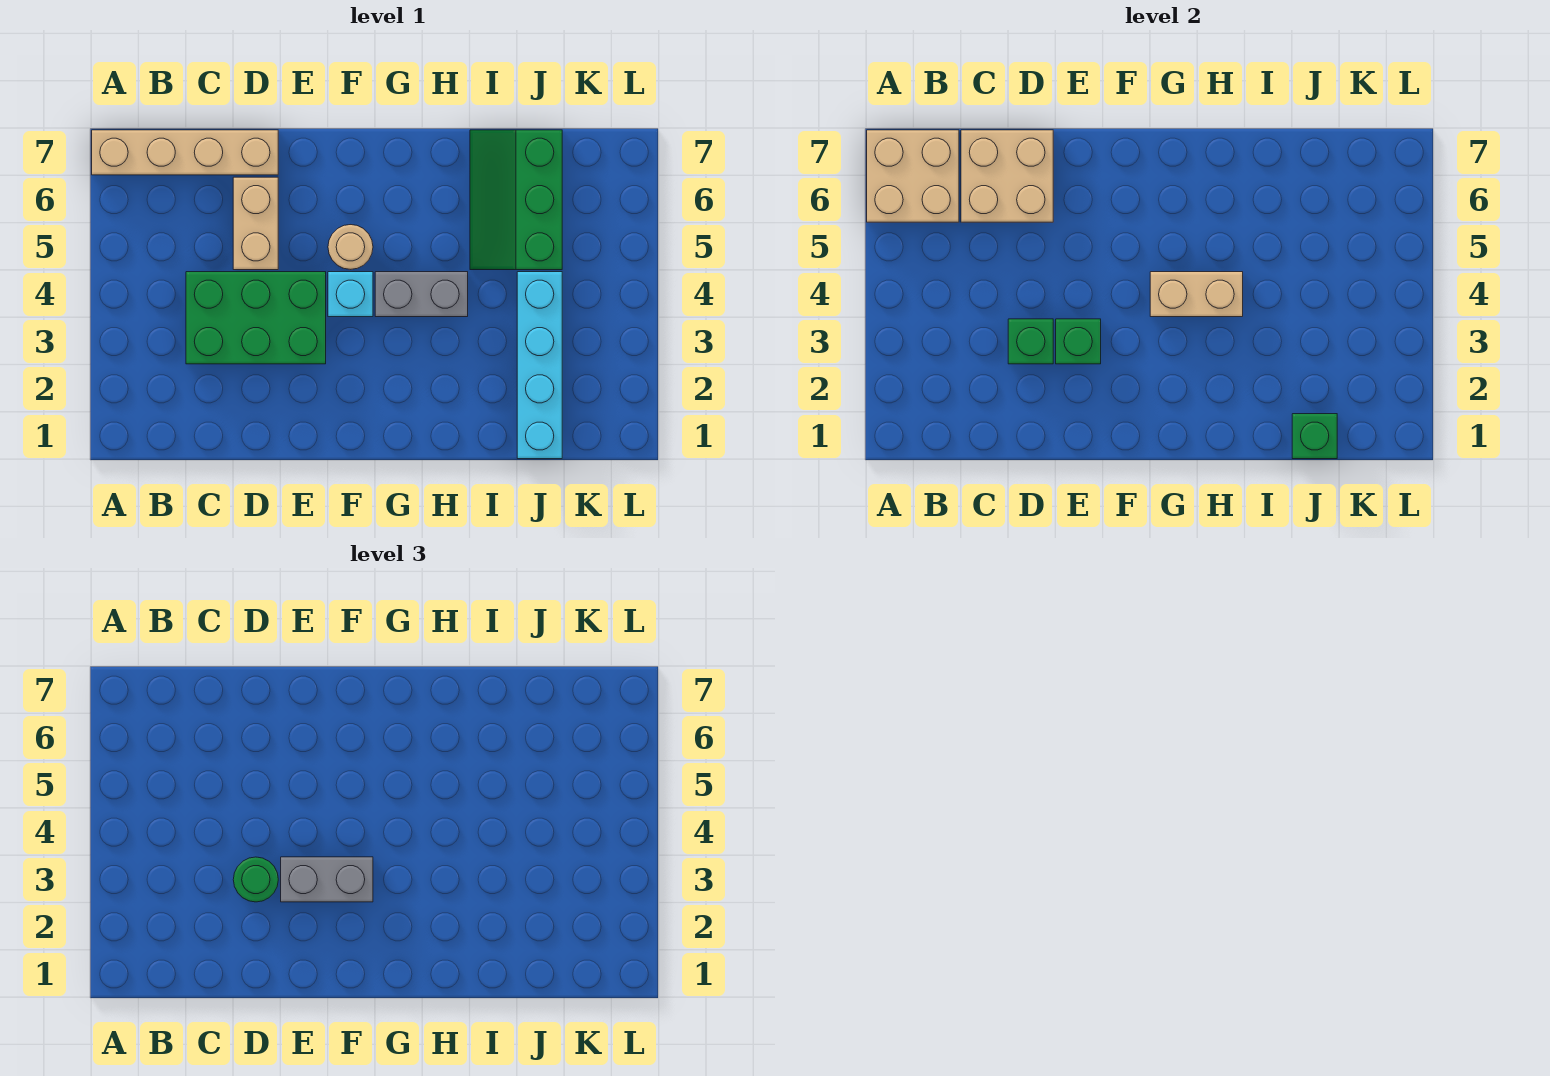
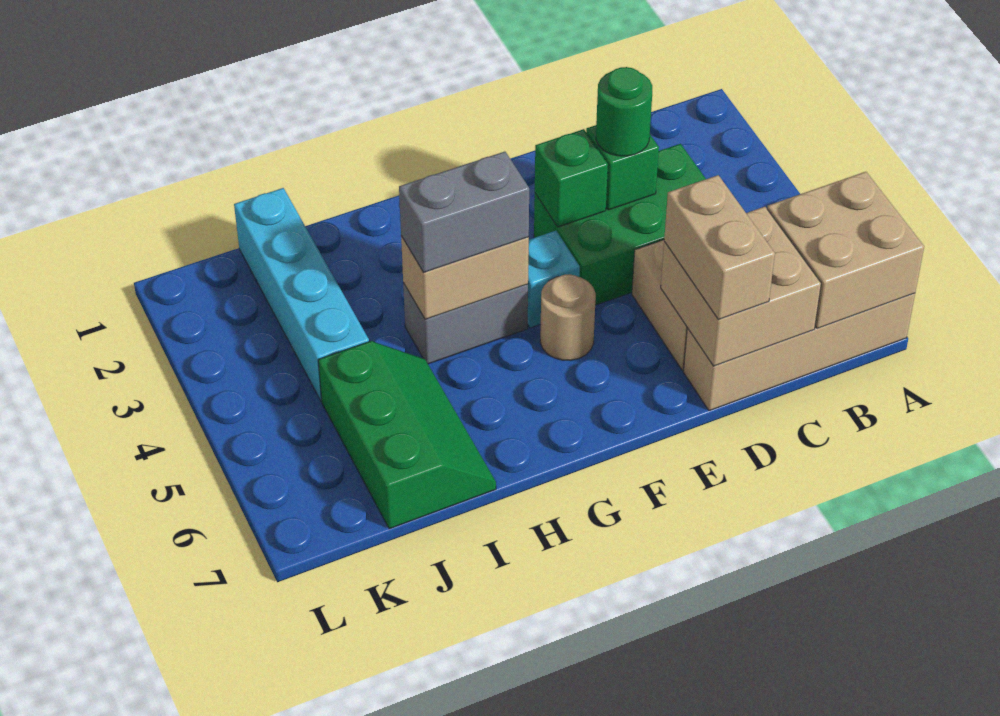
none -> tan brick D6:D7 level 3
grey brick E3:F3 level 3 -> grey brick G4:H4 level 3
green brick J1 level 2 -> none

